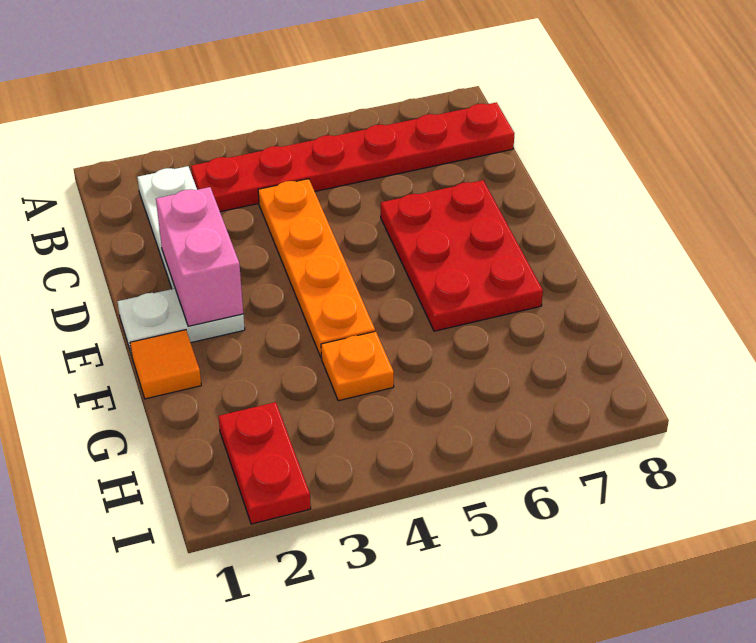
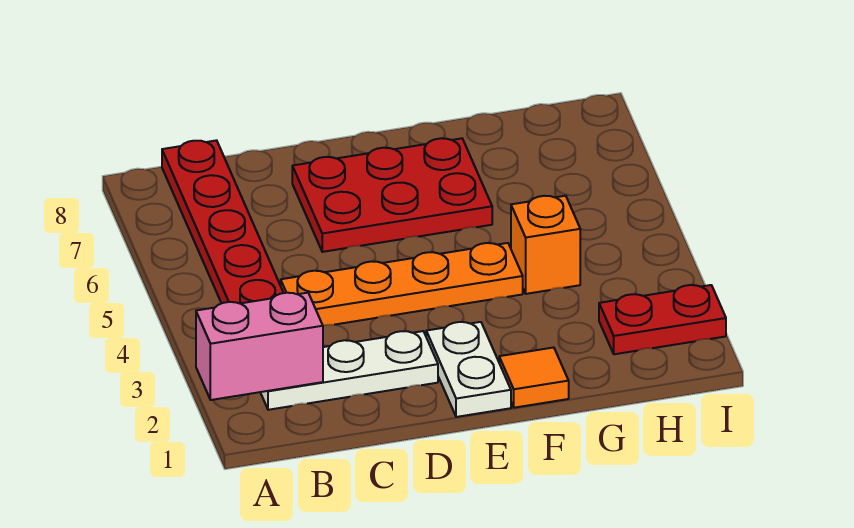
pink brick D2:E2 level 2 -> pink brick A2:B2 level 2
orange plate G4 level 1 -> orange brick G4 level 1

